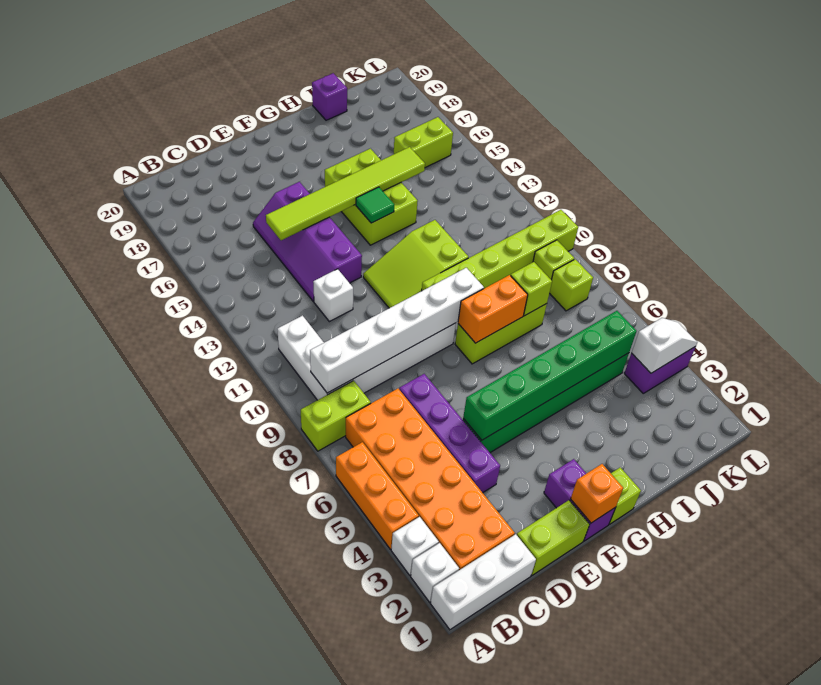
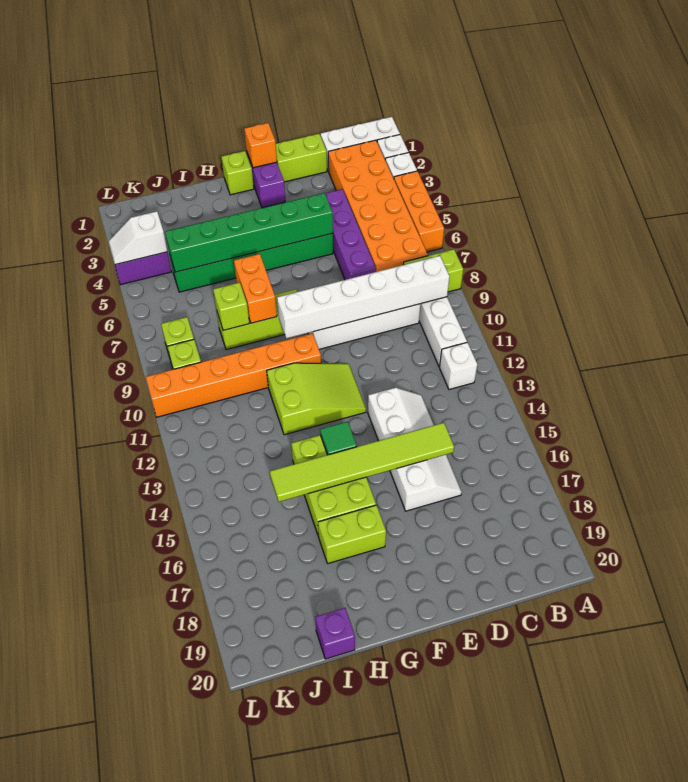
white brick D12 level 1 -> white brick B12 level 1
purple slope D13:E16 level 1 top E -> white slope D13:E16 level 1 top E
orange brick G8:H8 level 2 -> orange brick H7:H8 level 2
lime brick G10:L10 level 1 -> orange brick G10:L10 level 1
lime brick J16:K16 level 1 -> lime brick G17:H17 level 1

